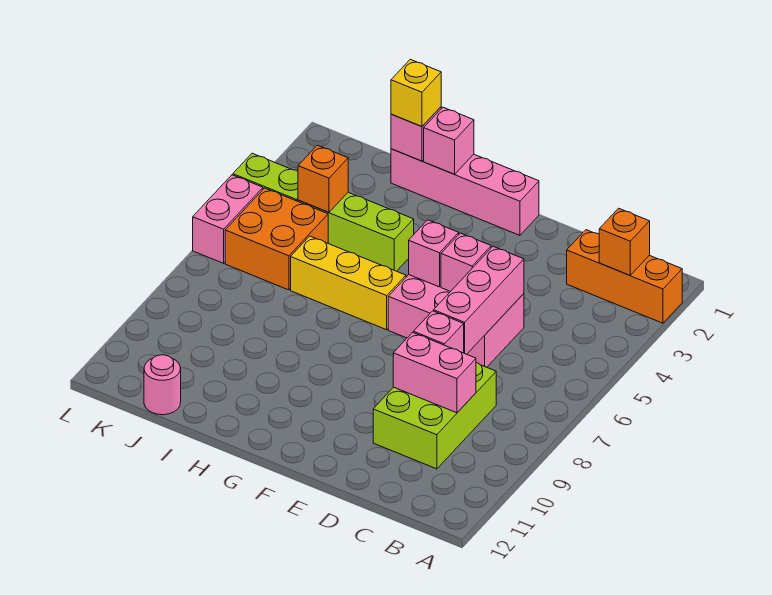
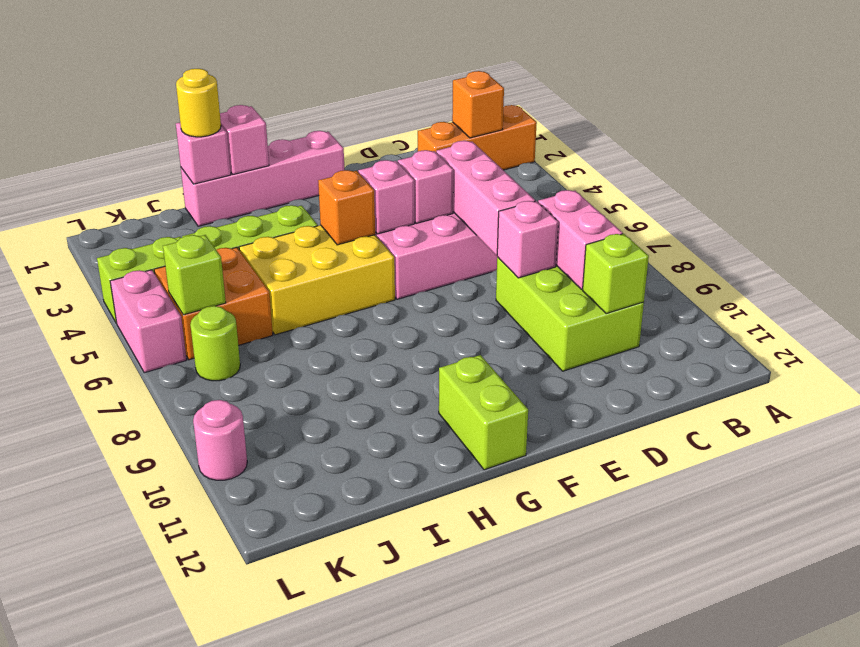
pink brick C9:D9 level 2 -> pink brick C8:C9 level 2
none -> lime brick C10 level 2
yellow brick G6:I6 level 1 -> yellow brick G5:I6 level 1
none -> lime brick G11:G12 level 1
yellow brick I1 level 3 -> yellow round brick I1 level 3
orange brick J4 level 2 -> orange brick G5 level 2
pink round brick J12 level 1 -> pink round brick L10 level 1
none -> lime brick K6 level 2
none -> lime round brick K7 level 1

